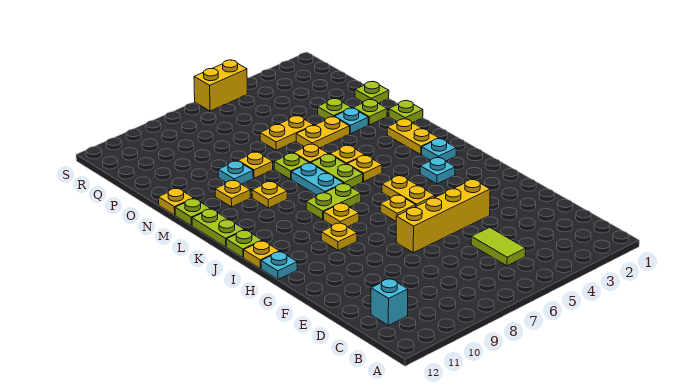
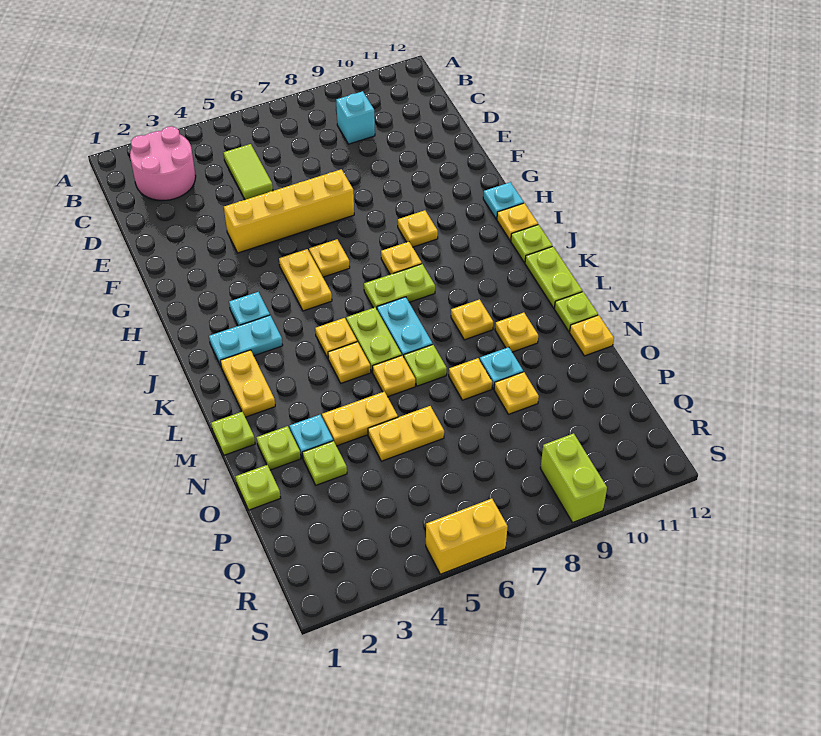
none -> pink round brick B2:C3 level 1
cyan brick C11 level 1 -> cyan brick C9 level 1
cyan plate J2 level 1 -> cyan plate J2:J3 level 1
none -> yellow plate O9 level 1
none -> lime brick R9:S9 level 1

